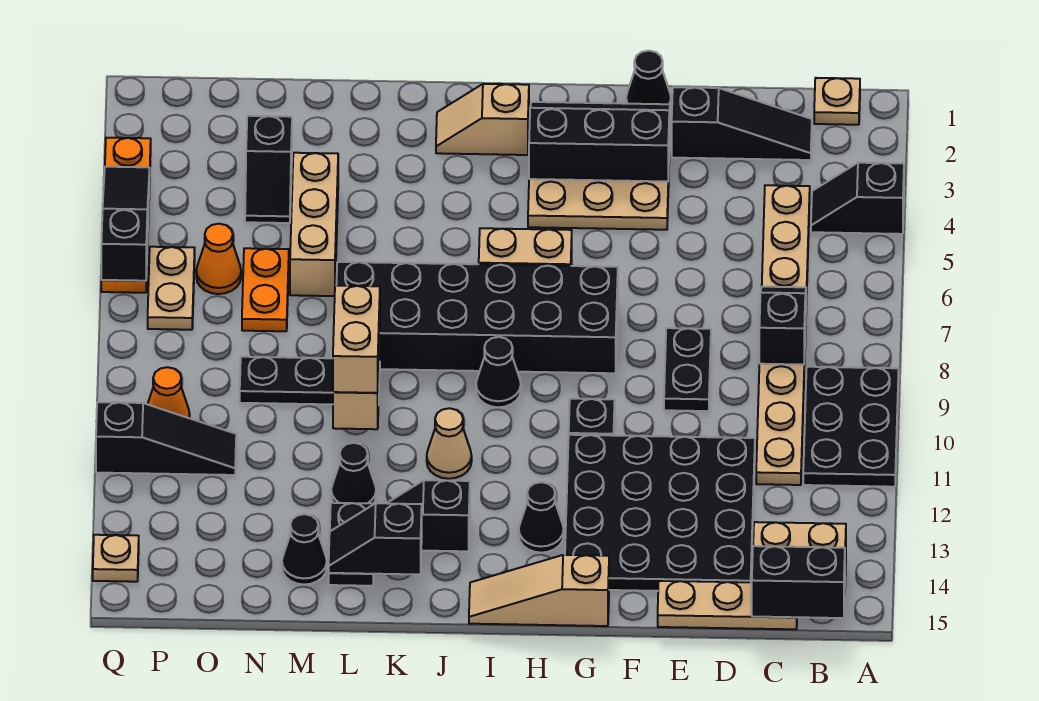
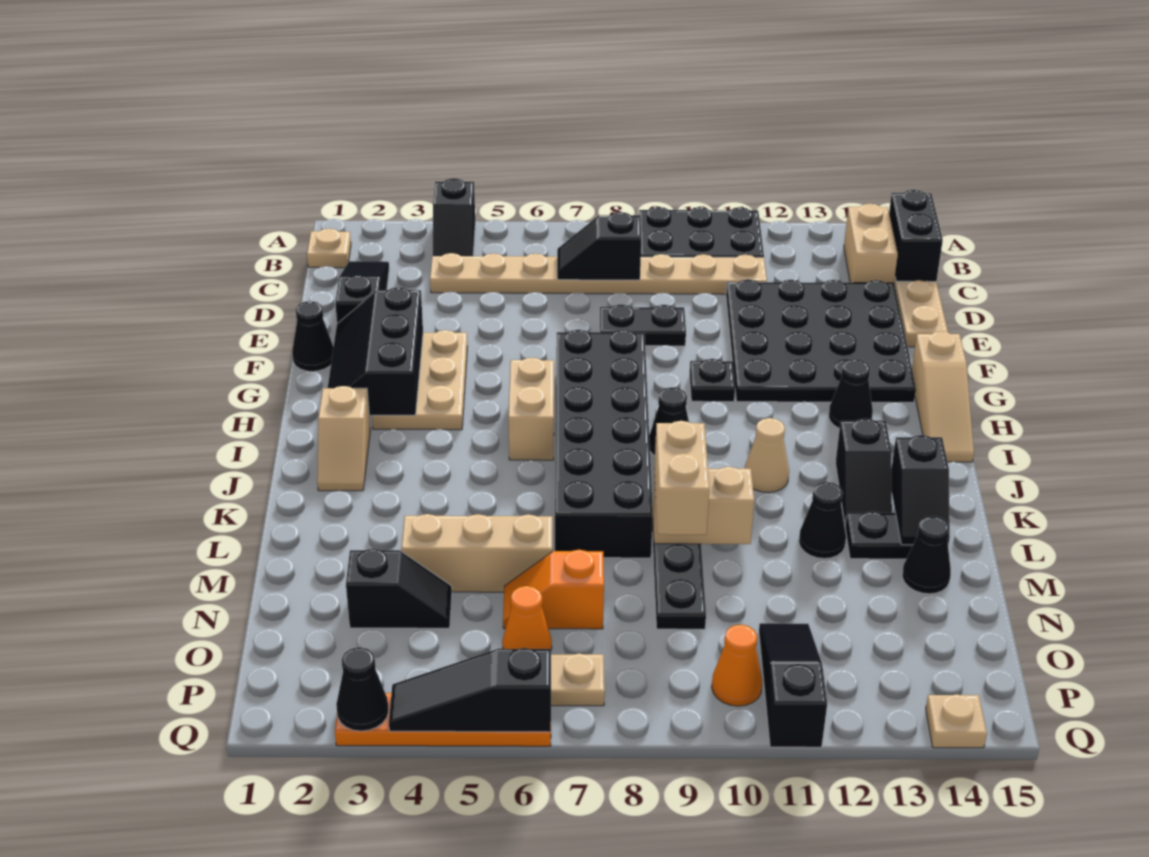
tan brick L9:L10 level 3 -> tan brick L9:M9 level 3
orange plate N6:N7 level 1 -> orange slope N6:N7 level 1 top 7
none -> black cone Q3 level 2

